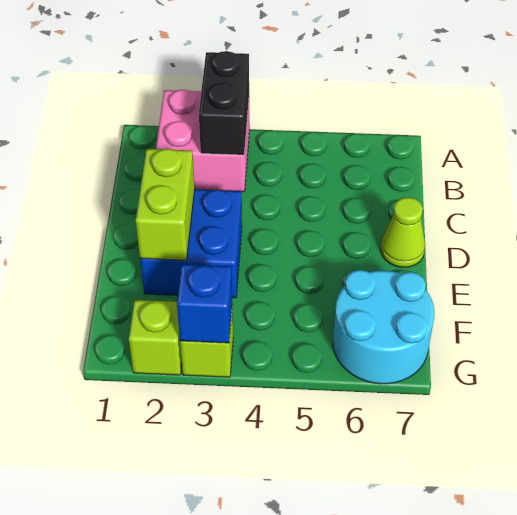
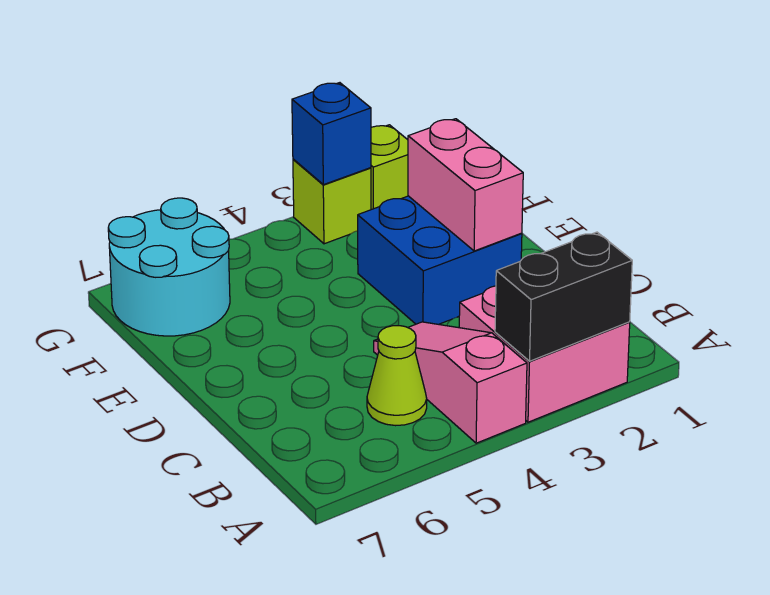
black brick A3:B3 level 2 -> black brick A2:A3 level 2
none -> pink slope A4:C4 level 1 top A
lime brick D2:E2 level 2 -> pink brick D2:E2 level 2
lime cone D7 level 1 -> lime cone B5 level 1

